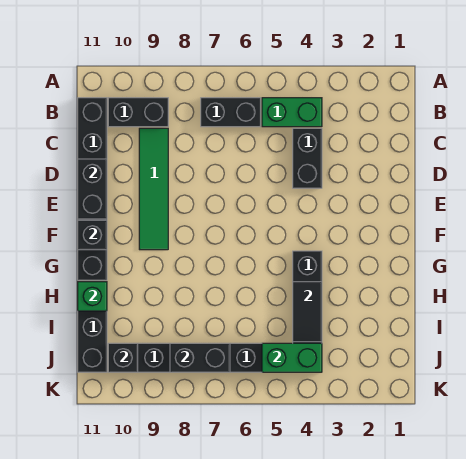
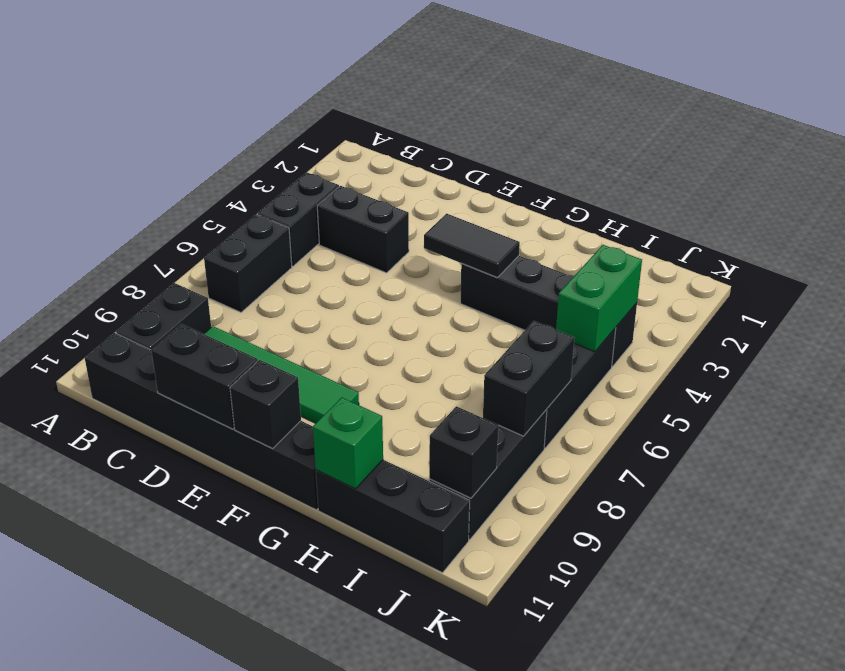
green brick B4:B5 level 1 -> black brick B4:B5 level 1
black tile H4:I4 level 2 -> black tile F4:G4 level 2

